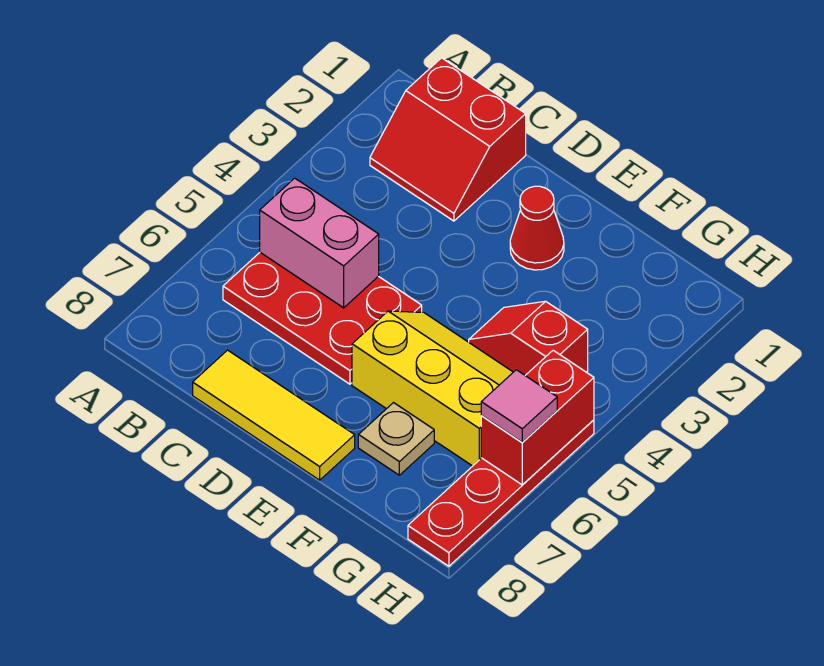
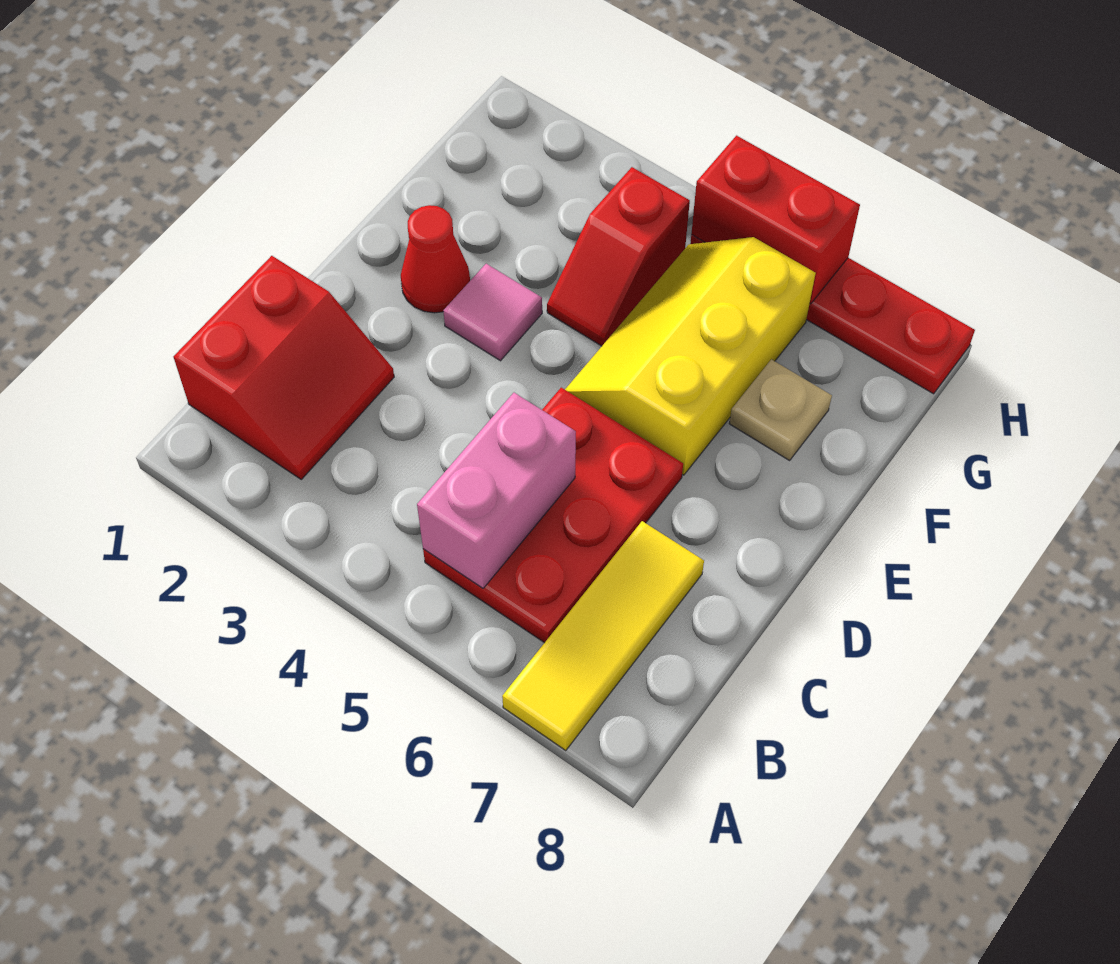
yellow tile C8:E8 level 1 -> yellow tile A7:C7 level 1
pink tile H6 level 3 -> pink tile E3 level 1

